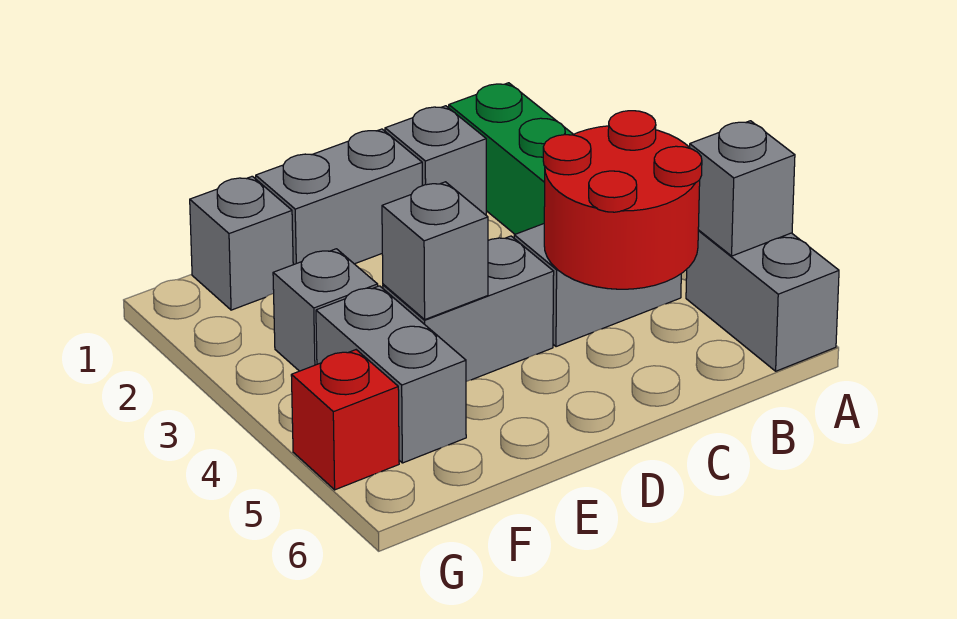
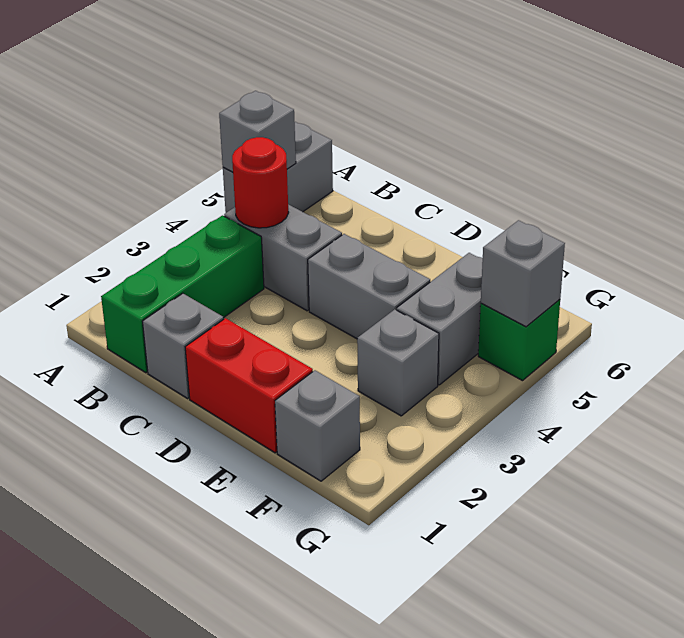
red round brick B4:C5 level 2 -> red round brick B4 level 2
grey brick D1:E1 level 1 -> red brick D1:E1 level 1
grey brick E4 level 2 -> grey brick G5 level 2
red brick G5 level 1 -> green brick G5 level 1

